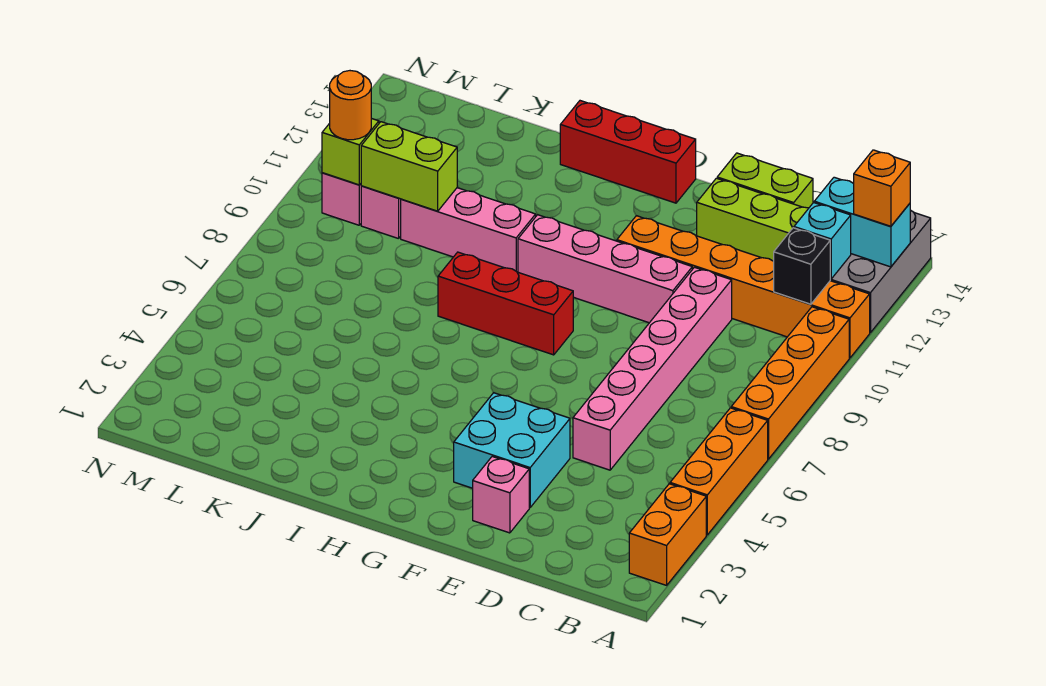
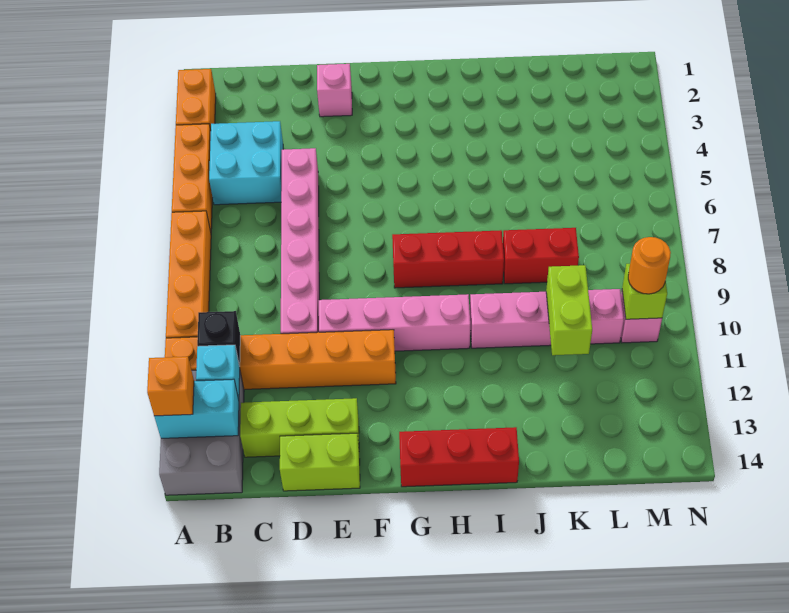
cyan brick E3:F4 level 1 -> cyan brick B4:C5 level 1
none -> red brick J8:K8 level 1
lime brick K10:L10 level 2 -> lime brick K10:K11 level 2

